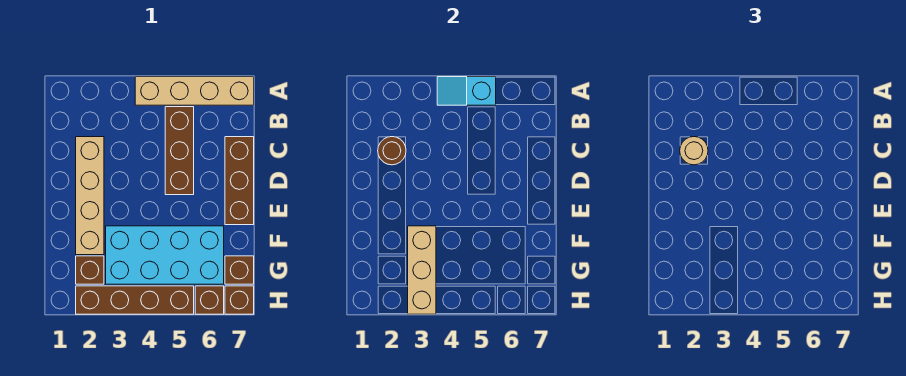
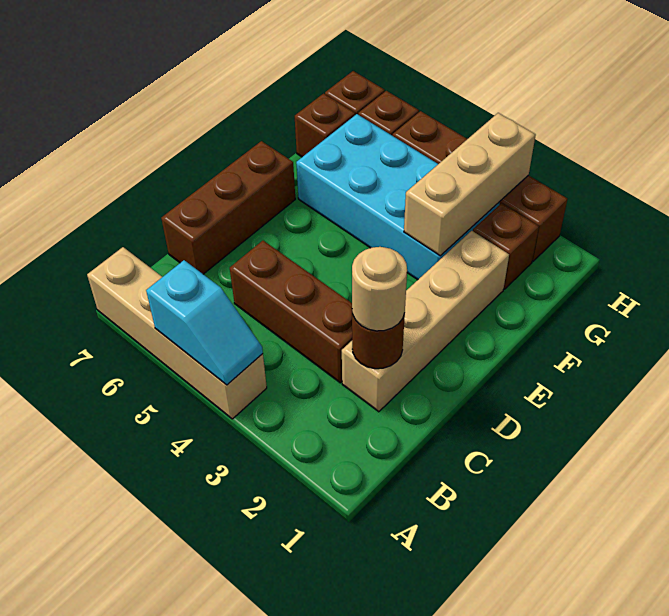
brown brick B5:D5 level 1 -> brown brick C3:C5 level 1

